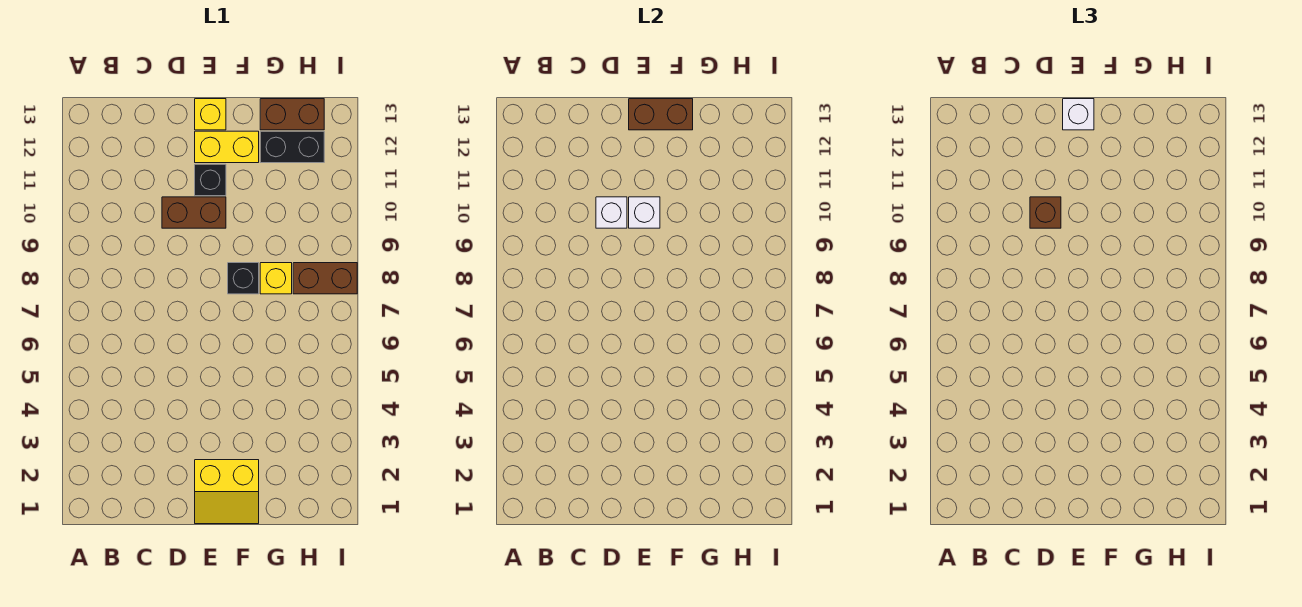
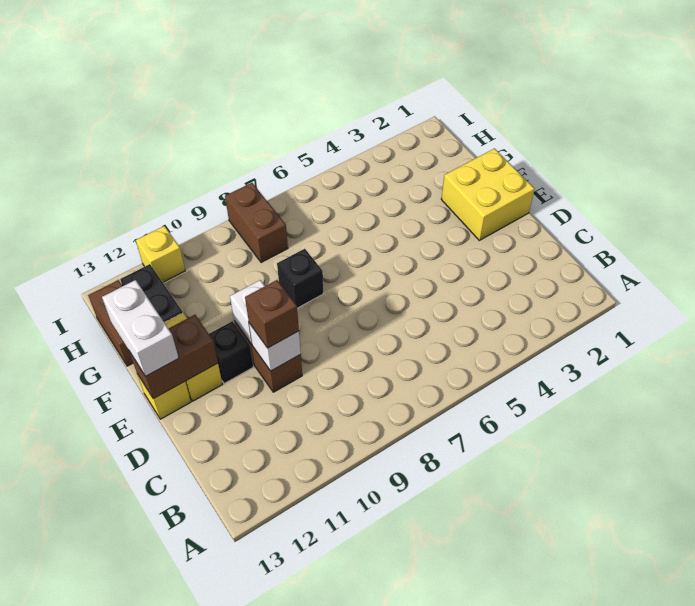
yellow slope E1:F2 level 1 top 2 -> yellow brick E1:F2 level 1
brown brick E13:F13 level 2 -> brown brick E12:E13 level 2
white brick E13 level 3 -> white brick E13:F13 level 3
yellow brick G8 level 1 -> yellow brick I11 level 1

